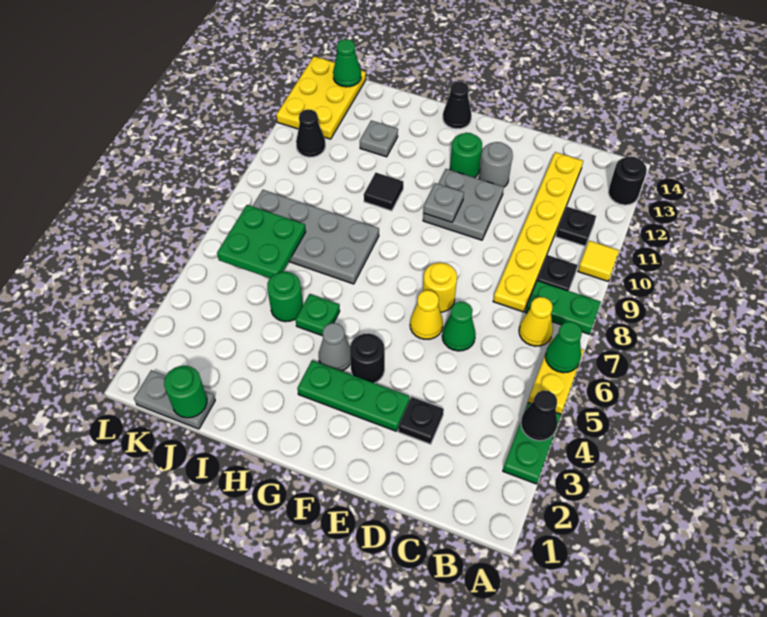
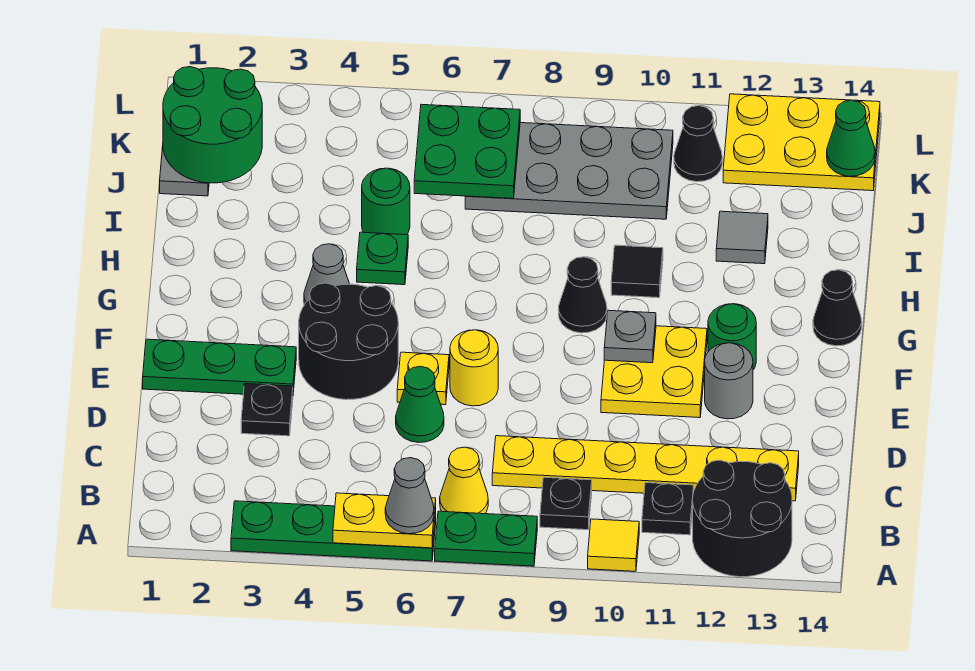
black cone A4 level 2 -> black cone G9 level 1
green cone A6 level 3 -> grey cone A6 level 3
green plate A8:B8 level 1 -> green plate A7:A8 level 1
black round brick A13 level 1 -> black round brick A12:B13 level 1
green plate E3:G3 level 1 -> green plate E1:E3 level 1
yellow cone E6 level 1 -> yellow plate E6 level 1
grey plate E10:F11 level 1 -> yellow plate E10:F11 level 1
black round brick F4 level 1 -> black round brick E4:F5 level 1
grey plate H7:K8 level 1 -> grey plate J7:K10 level 1
grey plate I12 level 1 -> grey tile I12 level 1
green round brick J1 level 2 -> green round brick J1:K2 level 2

